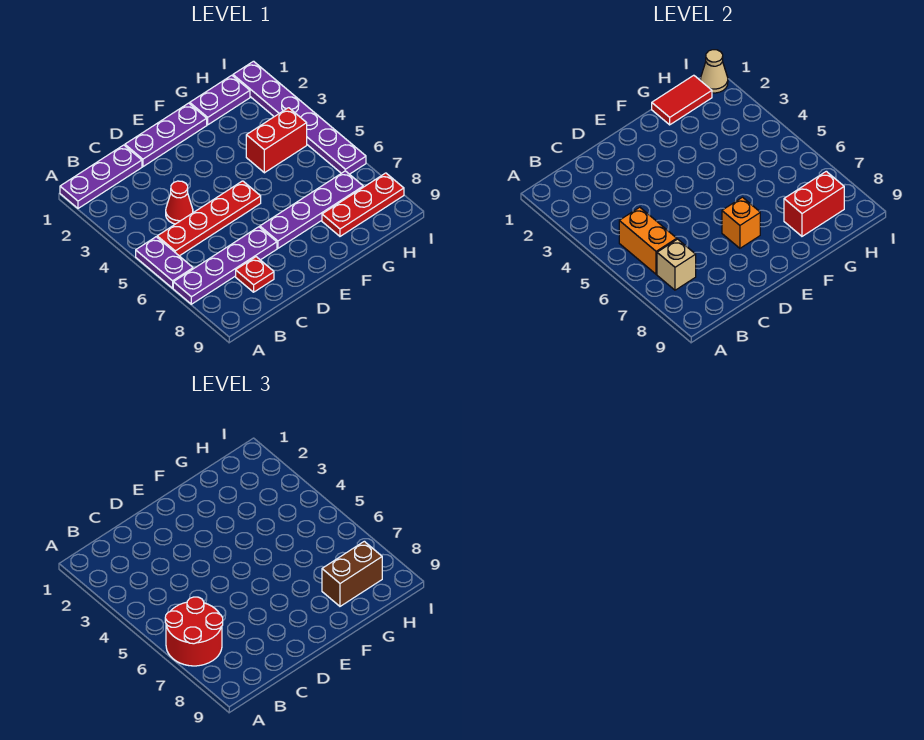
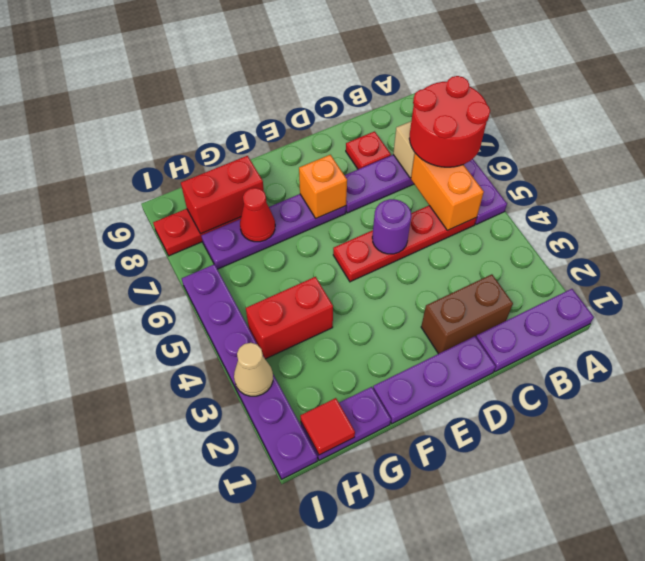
red cone C4 level 1 -> red cone G7 level 2
none -> purple round brick D5 level 2
red tile G1:H1 level 2 -> red tile H1 level 2
brown brick G8:H8 level 3 -> brown brick C2:D2 level 1
tan cone I1 level 2 -> tan cone I3 level 2

